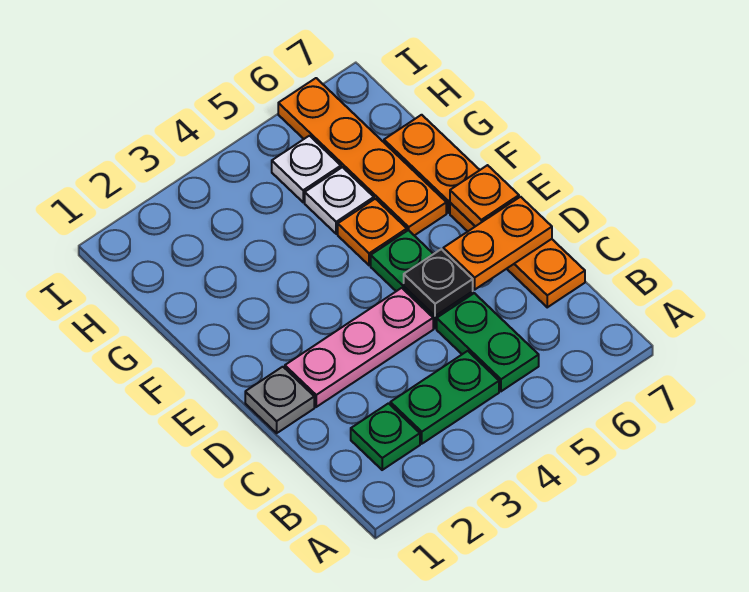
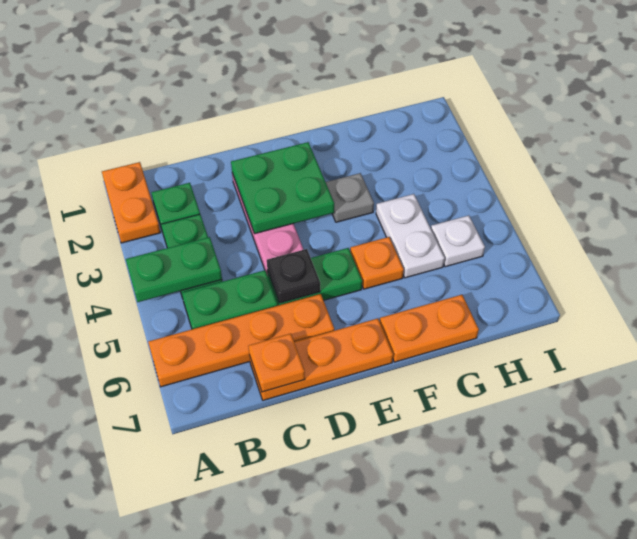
none -> green plate A4:B4 level 2
grey plate D1 level 1 -> grey plate F3 level 1
none -> green plate D2:E3 level 2
orange plate D6:D7 level 2 -> orange plate A1:A2 level 1
orange plate E7 level 2 -> orange plate C7 level 2
orange plate F6:I6 level 1 -> orange plate A6:D6 level 1
white plate G5 level 1 -> white plate G4:G5 level 1

